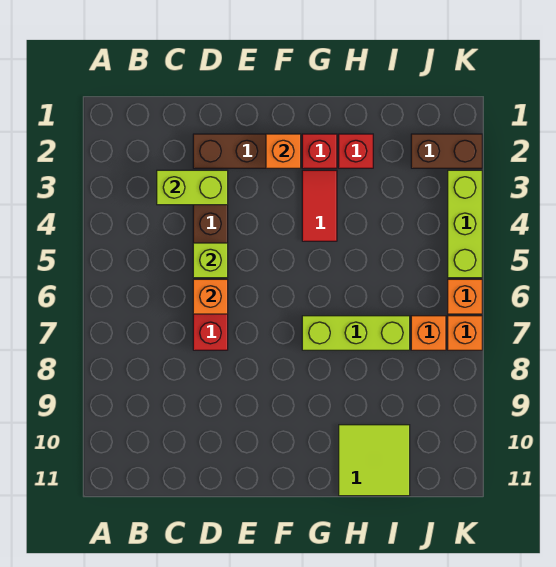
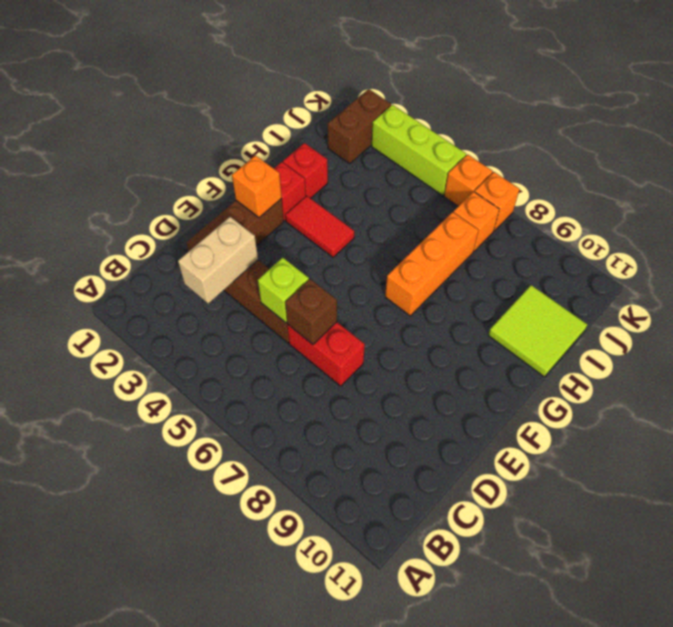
lime brick C3:D3 level 2 -> tan brick C3:D3 level 2
orange brick D6 level 2 -> brown brick D6 level 2
lime brick G7:I7 level 1 -> orange brick G7:I7 level 1

